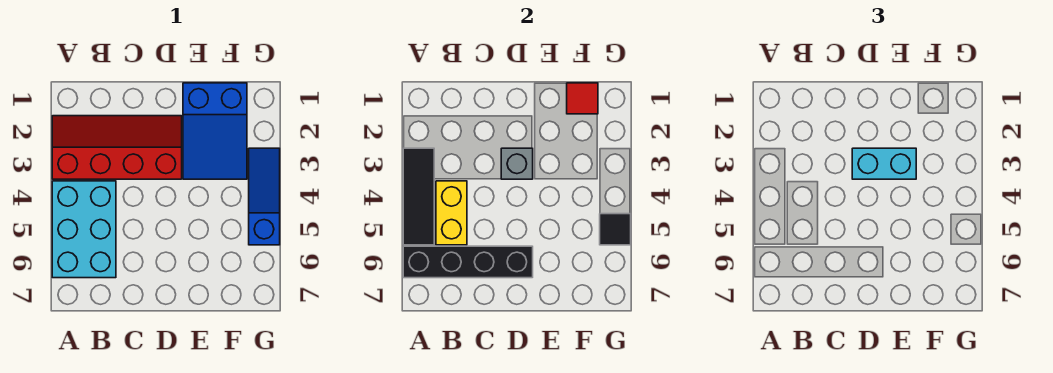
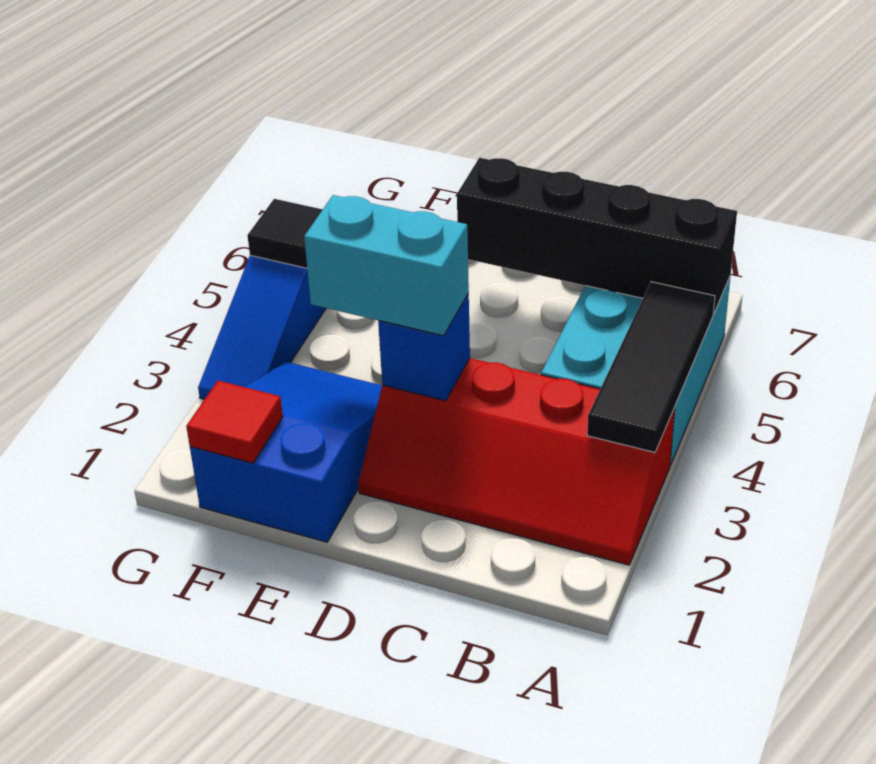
yellow brick B4:B5 level 2 -> none
grey brick D3 level 2 -> blue brick D3 level 2

